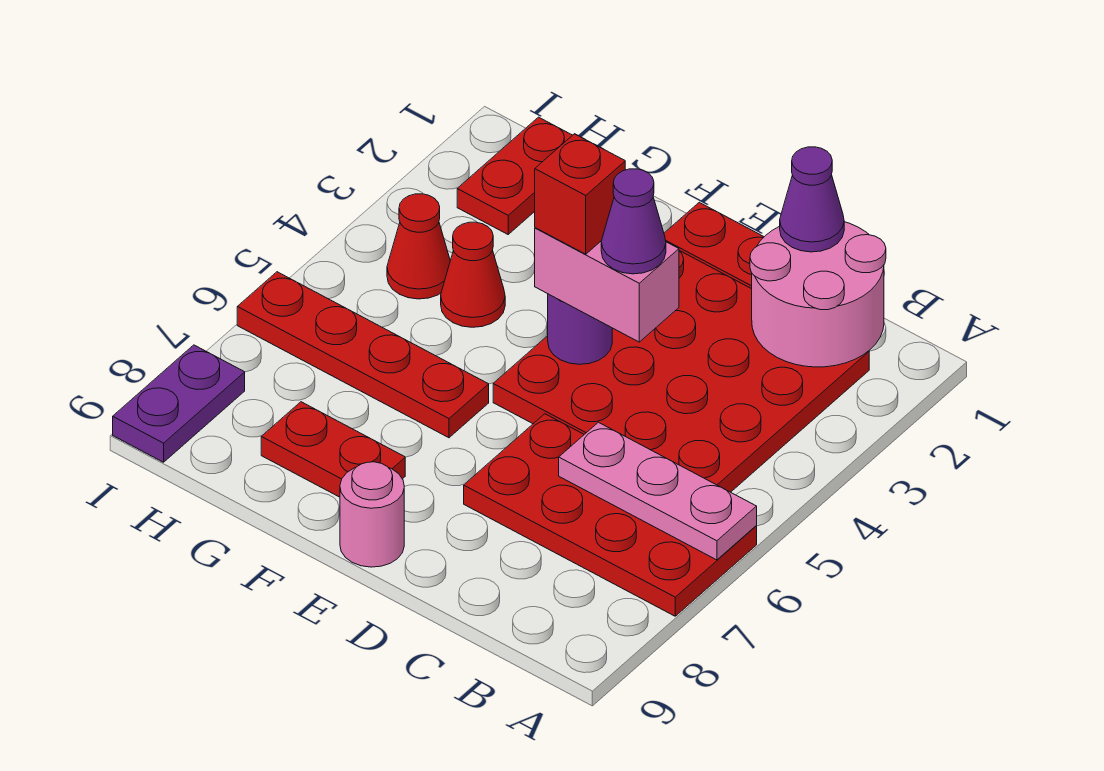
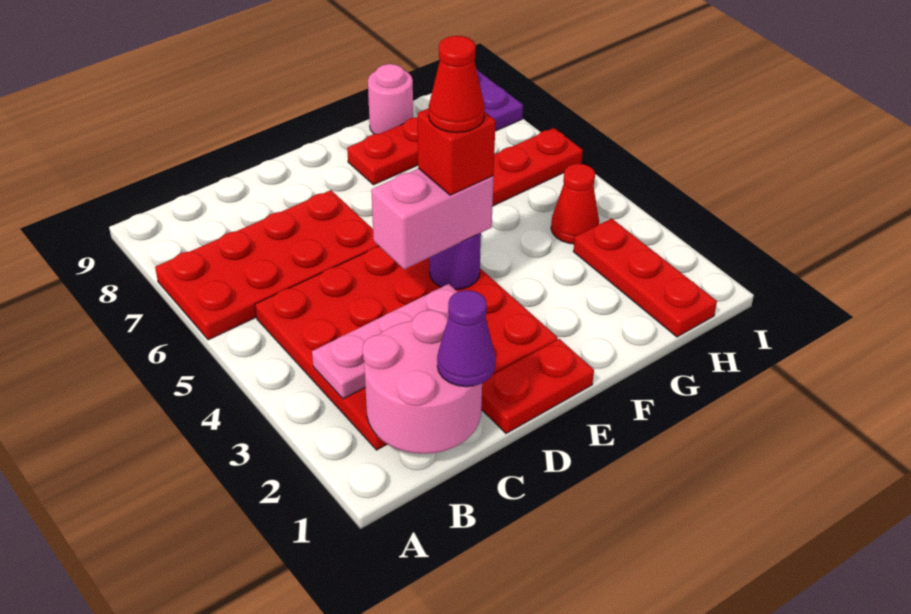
pink plate A6:C6 level 2 -> pink plate B3:D3 level 2
purple cone D4 level 4 -> none
pink round brick E9 level 1 -> pink round brick G9 level 1
red cone G4 level 1 -> red cone E4 level 5
red plate H1:H2 level 1 -> red plate H1:H3 level 1

